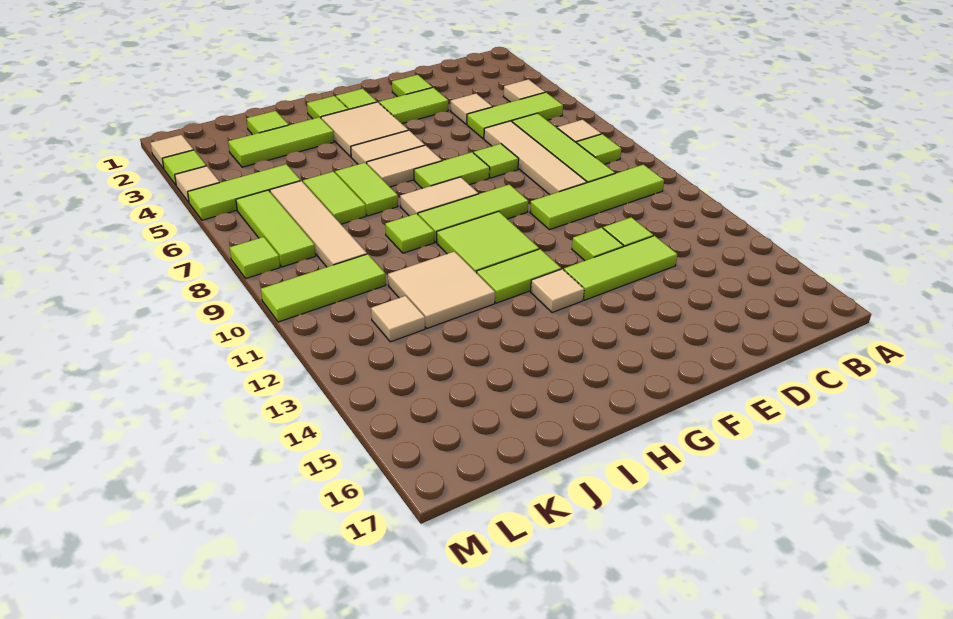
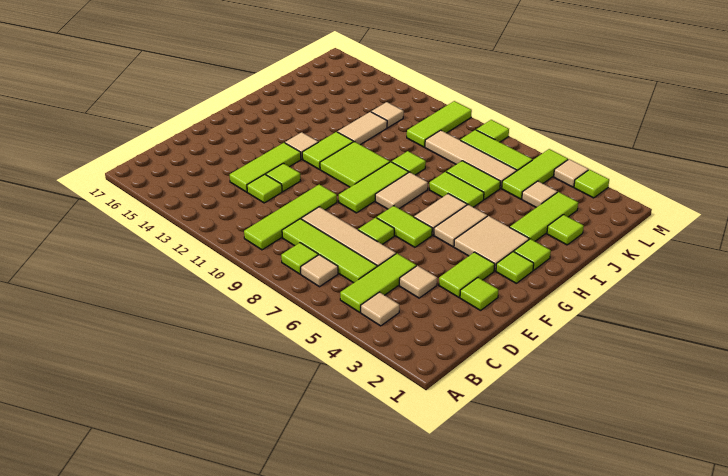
lime tile F7:G7 level 1 -> lime tile F6:F7 level 1
tan tile I11:J12 level 1 -> tan tile I12:J12 level 1
tan tile M2 level 1 -> tan tile K4 level 1

